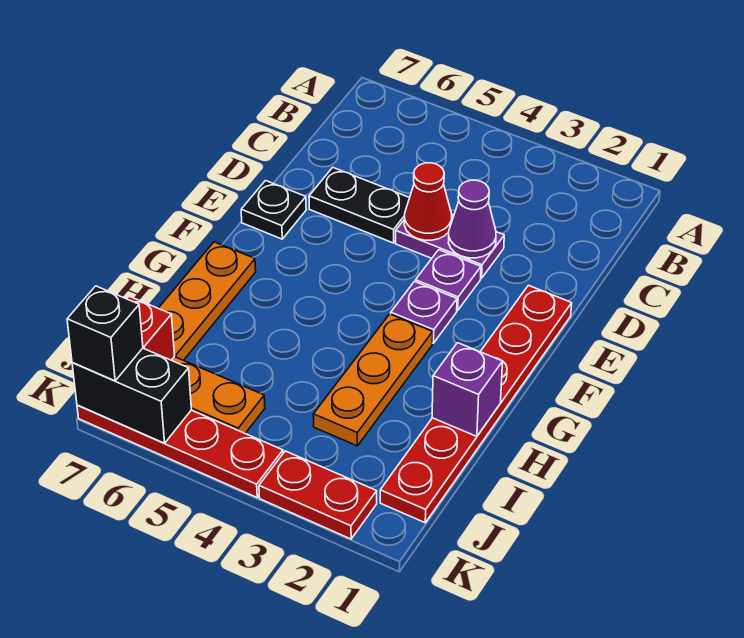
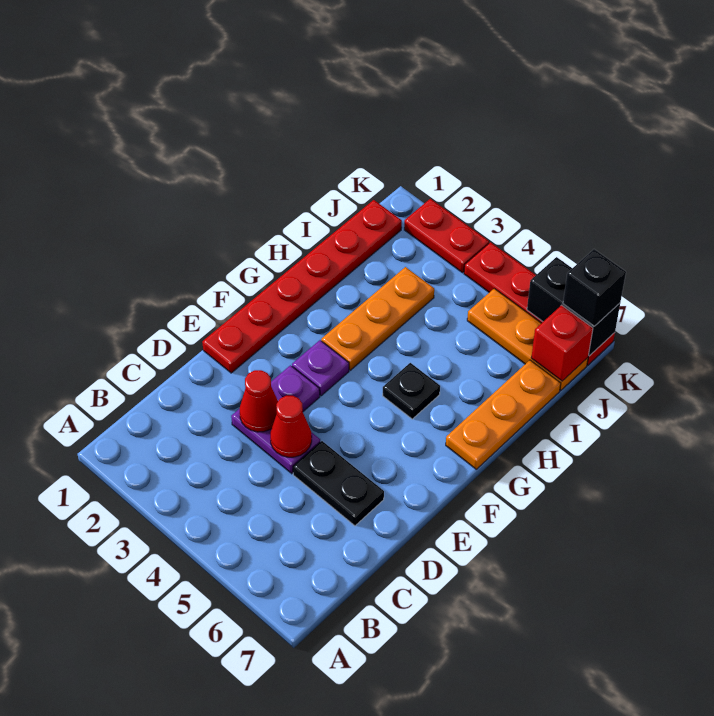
purple cone D3 level 2 -> red cone D3 level 2
black plate E7 level 1 -> black plate G5 level 1
purple brick H1 level 2 -> none

